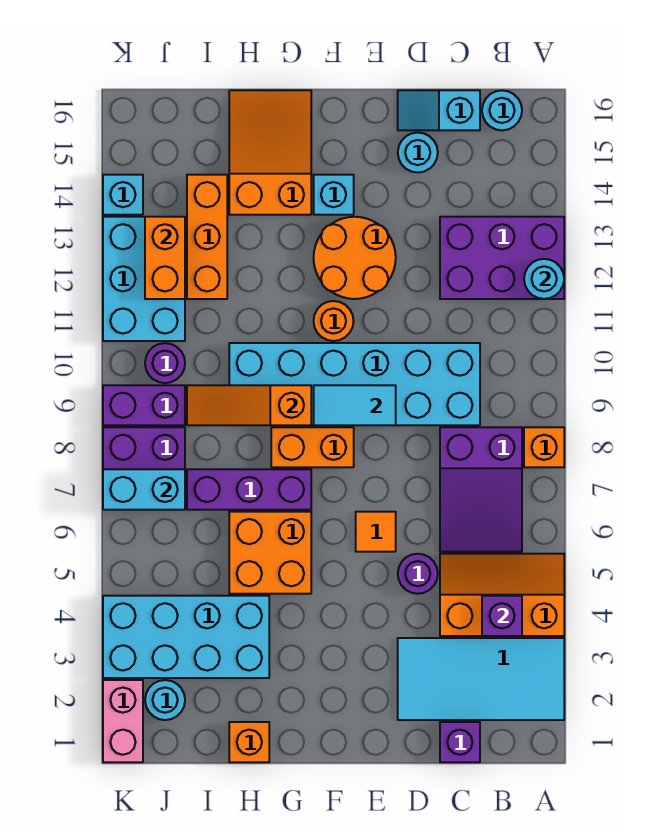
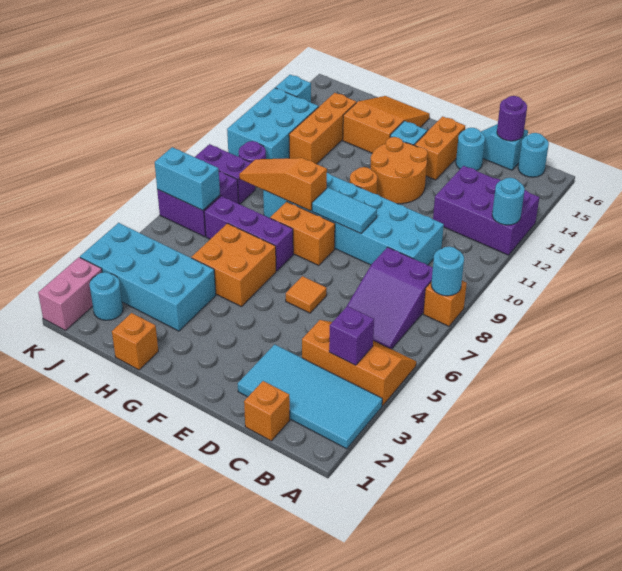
none -> cyan round brick A8 level 2
purple brick C1 level 1 -> orange brick C1 level 1
purple round brick D5 level 1 -> purple round brick C16 level 2
orange brick J12:J13 level 2 -> orange brick E14:E15 level 1

